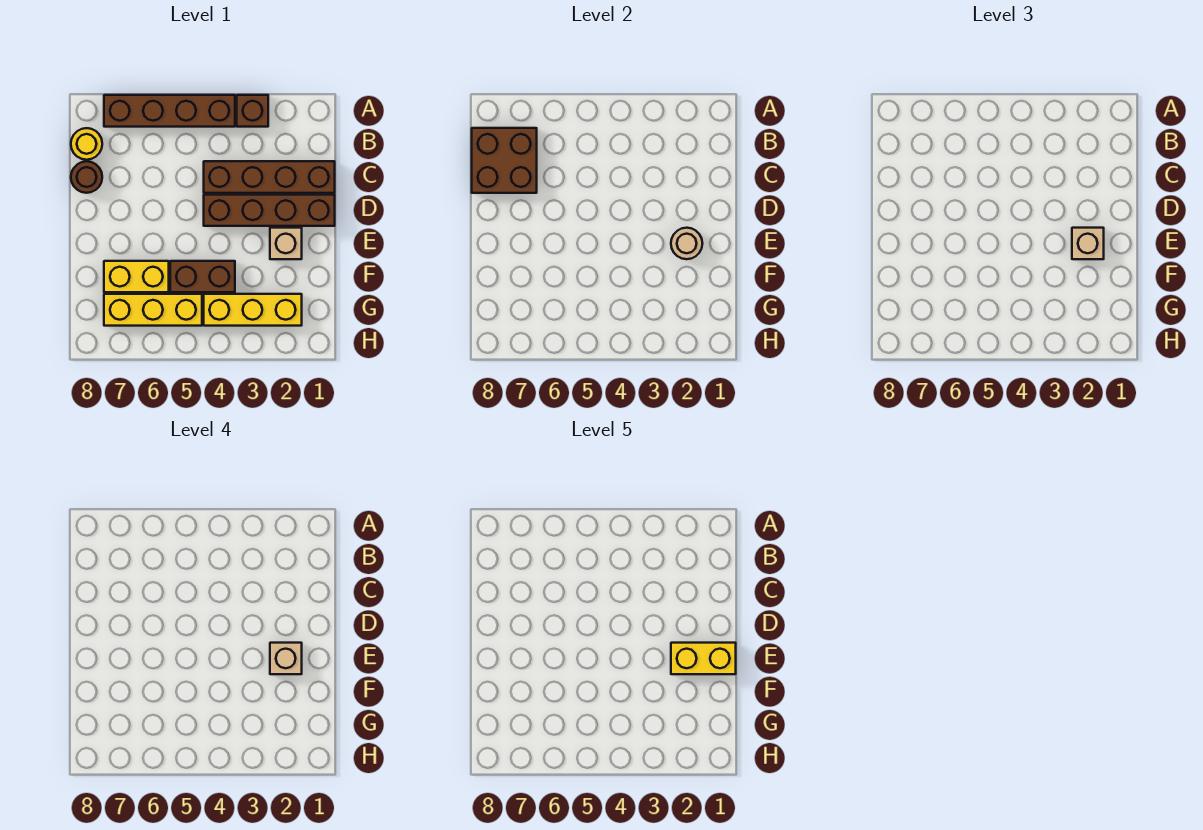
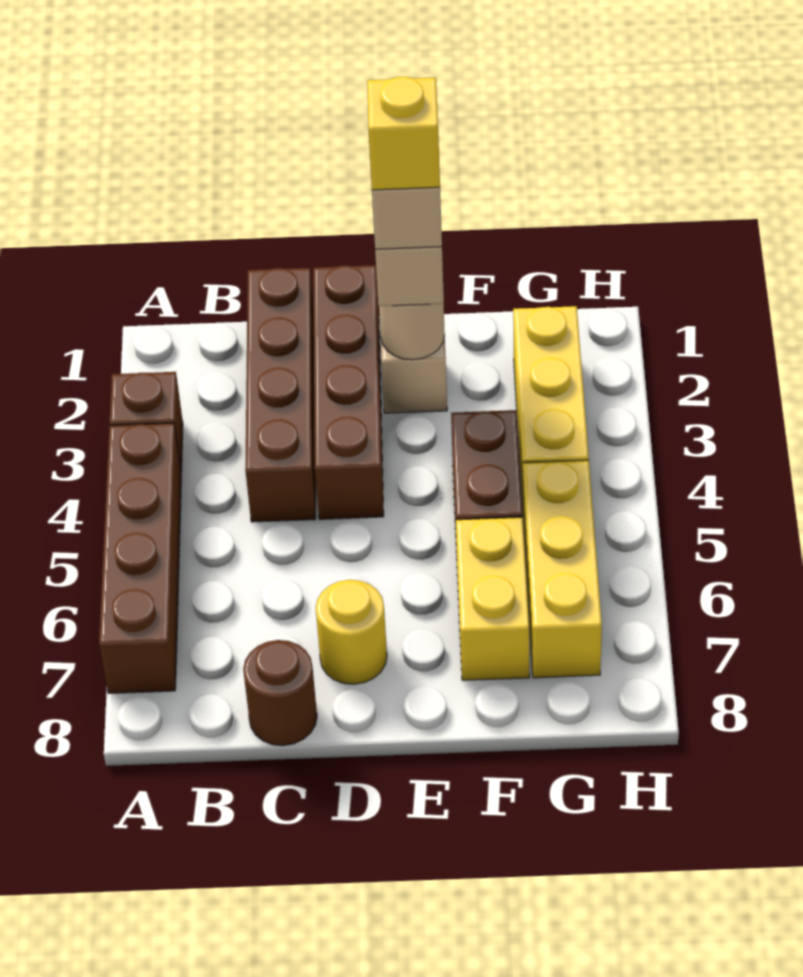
brown brick B7:C8 level 2 -> none
yellow round brick B8 level 1 -> yellow round brick D7 level 1
yellow brick E1:E2 level 5 -> yellow brick E2 level 5

